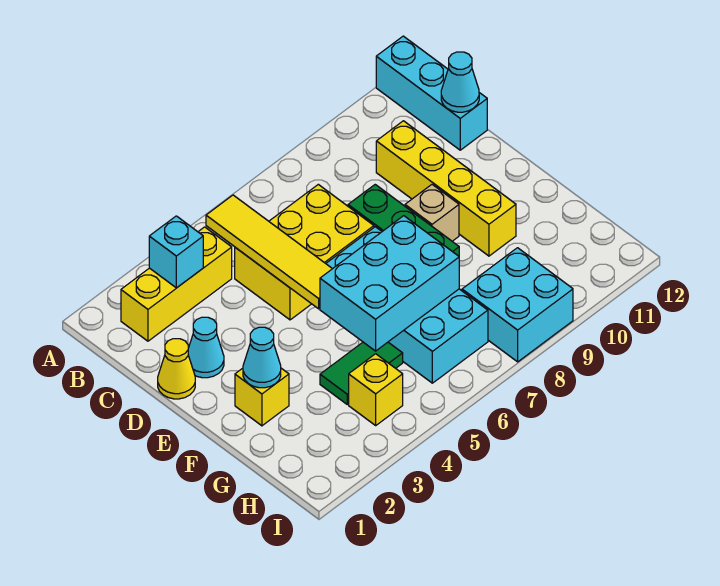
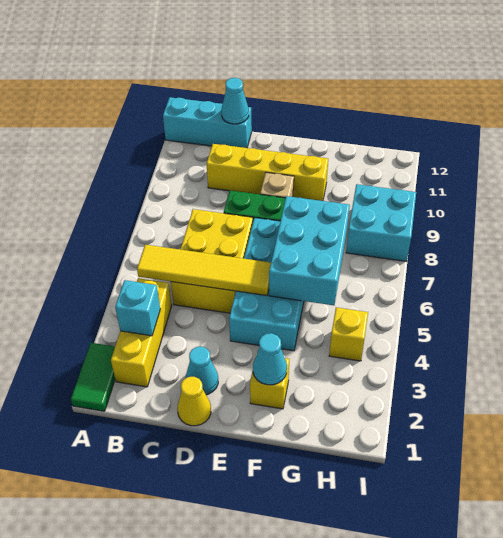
cyan brick E6:H7 level 1 -> cyan brick E4:F7 level 1
green tile G4:G5 level 1 -> green tile A1:A2 level 1

